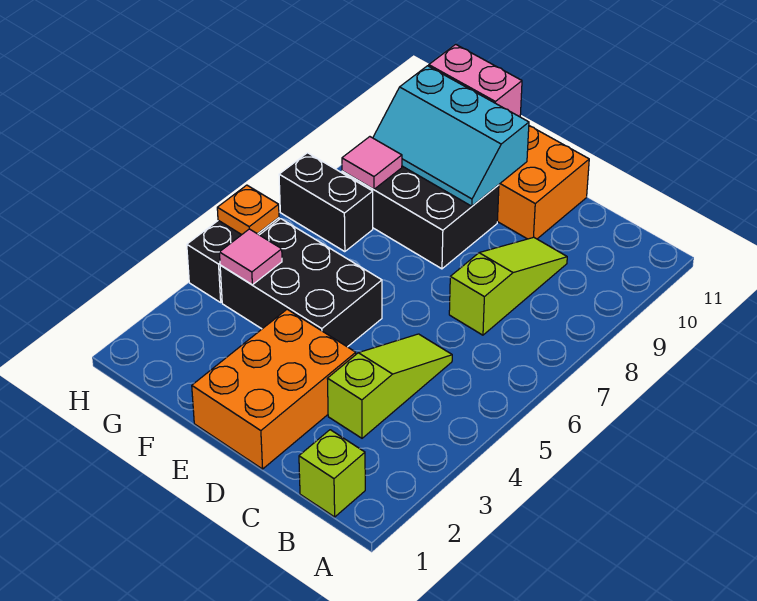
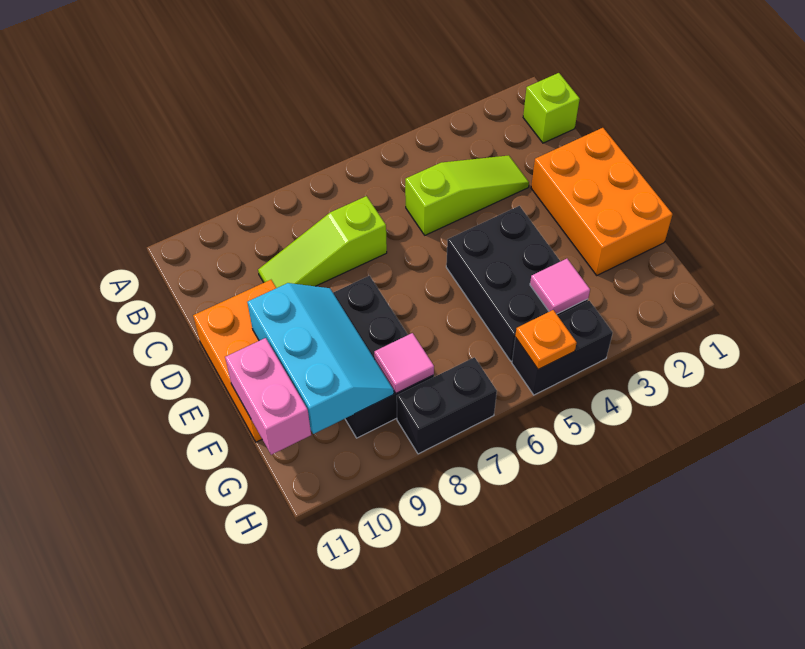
lime slope C3:C5 level 1 top 3 -> lime slope C3:C5 level 1 top 5
orange brick D1:E3 level 1 -> orange brick D1:F2 level 1
black brick G7:H7 level 1 -> black brick H7:H8 level 1

